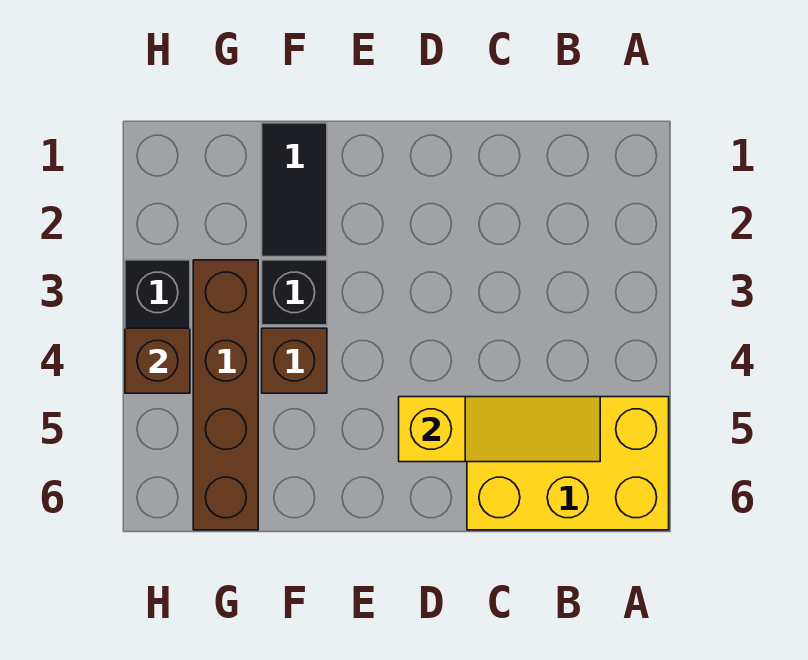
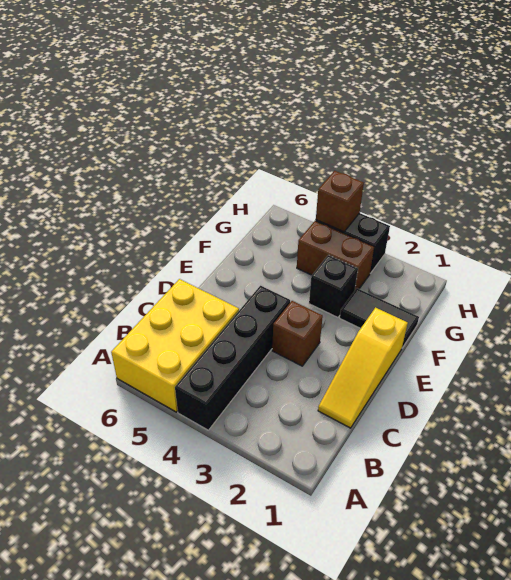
none -> black brick A4:D4 level 1
yellow slope B5:D5 level 2 top D -> yellow slope C1:E1 level 1 top E
brown brick F4 level 1 -> brown brick D3 level 1
brown brick G3:G6 level 1 -> brown brick G3:G4 level 1

